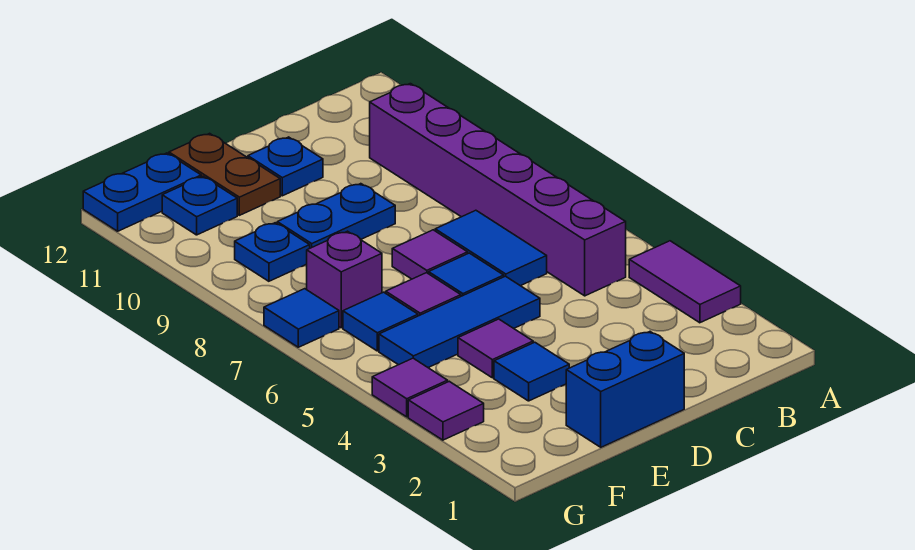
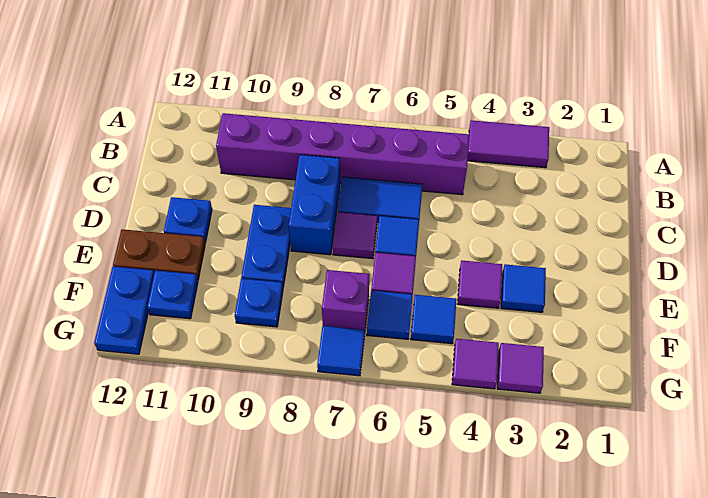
blue brick D1:E1 level 1 -> blue brick C8:D8 level 1
blue tile D5:F5 level 1 -> blue tile F5 level 1

